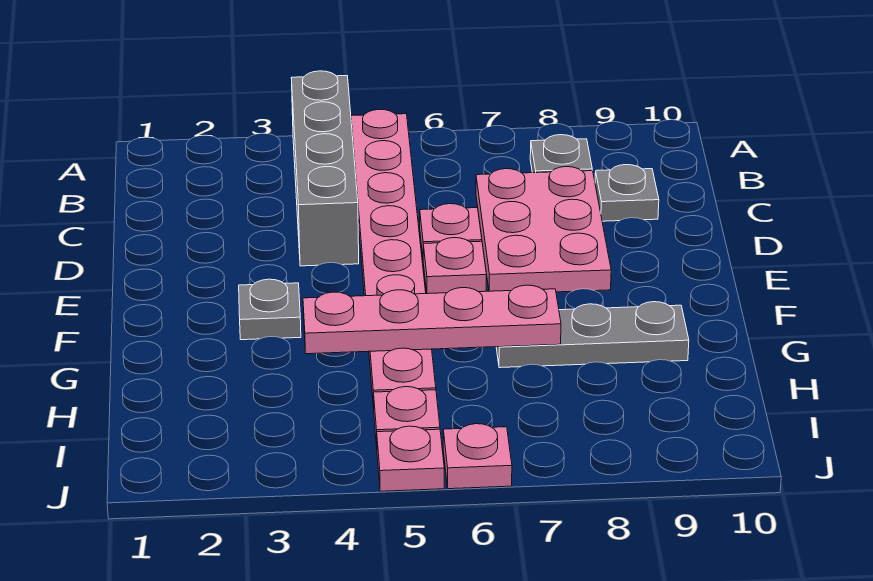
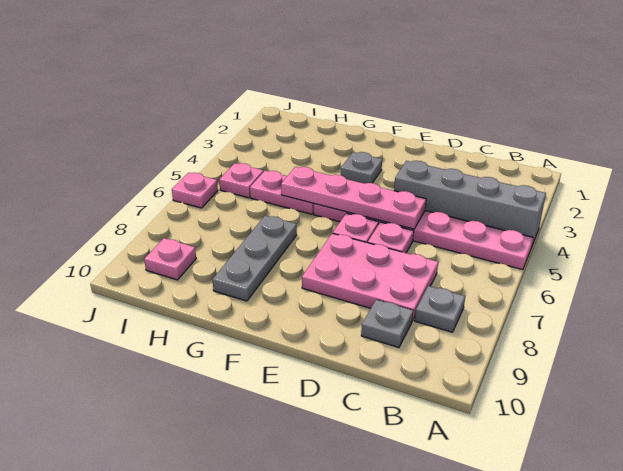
pink plate G4:G7 level 2 -> pink plate D5:G5 level 2
pink plate J5 level 1 -> pink plate I9 level 1

